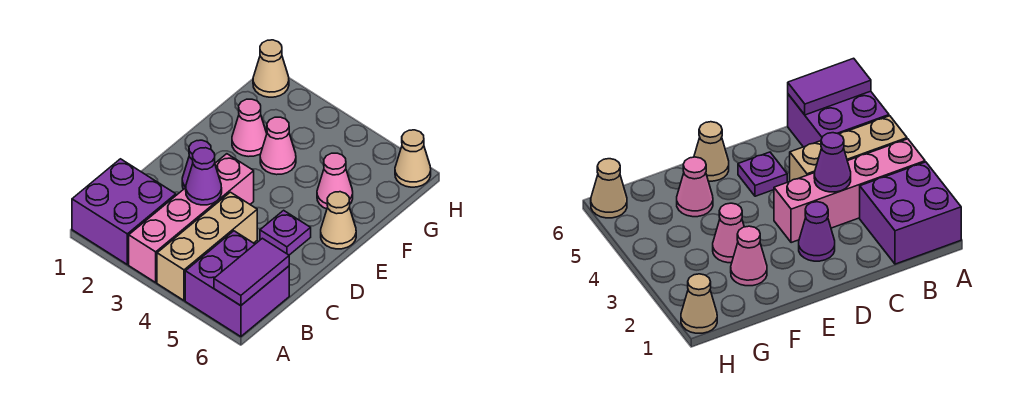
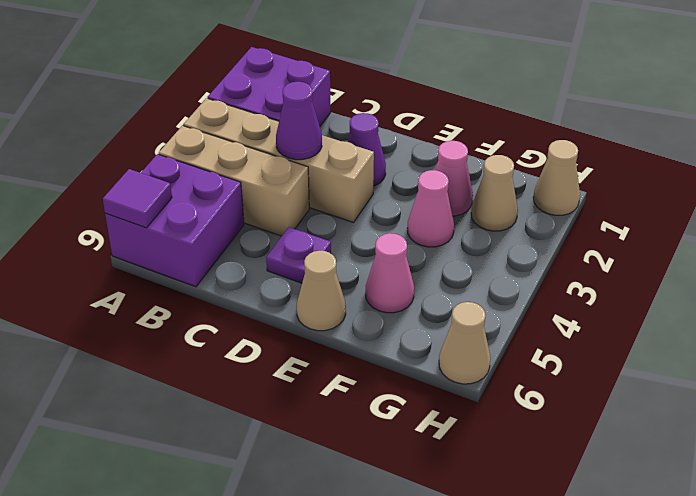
pink brick A3:D3 level 1 -> tan brick A3:D3 level 1
purple tile A6:B6 level 2 -> purple tile A6 level 2
none -> tan cone G2 level 1

